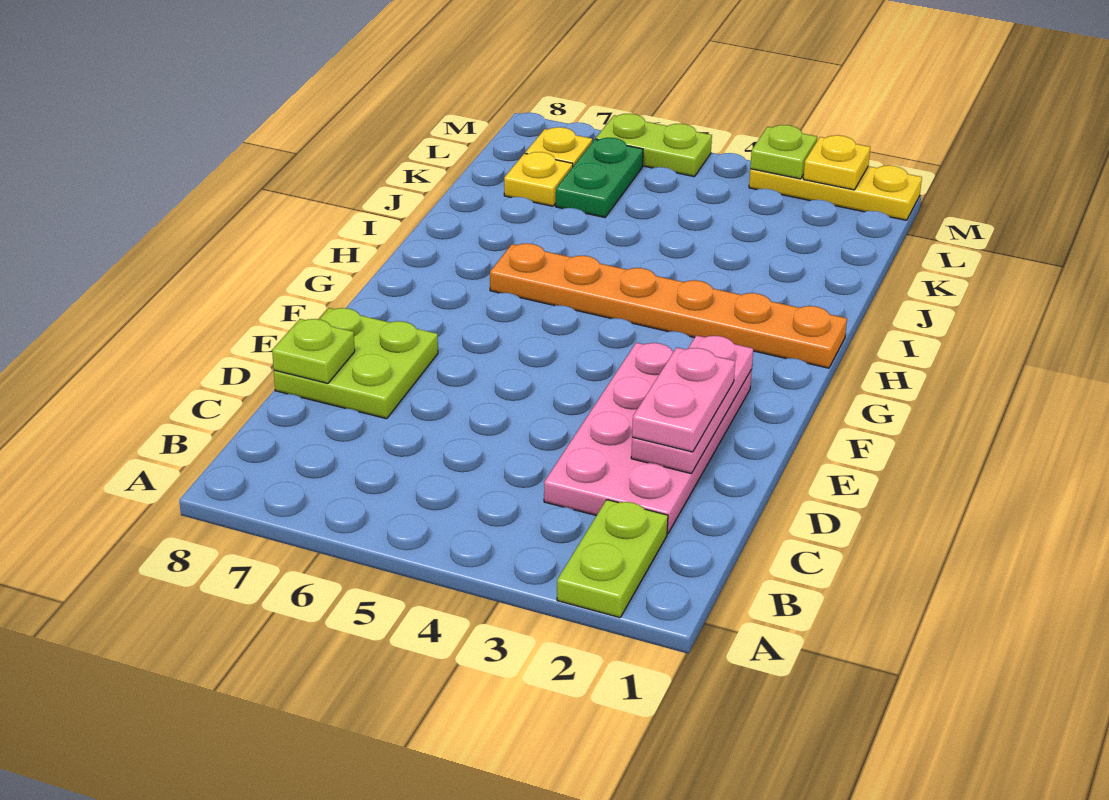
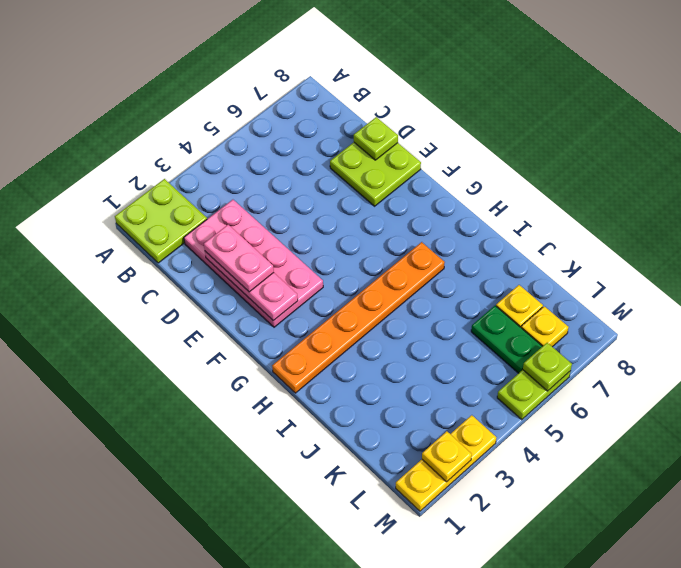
lime plate A2:B2 level 1 -> lime plate A1:B2 level 1
lime plate M3 level 2 -> lime plate M6 level 2

